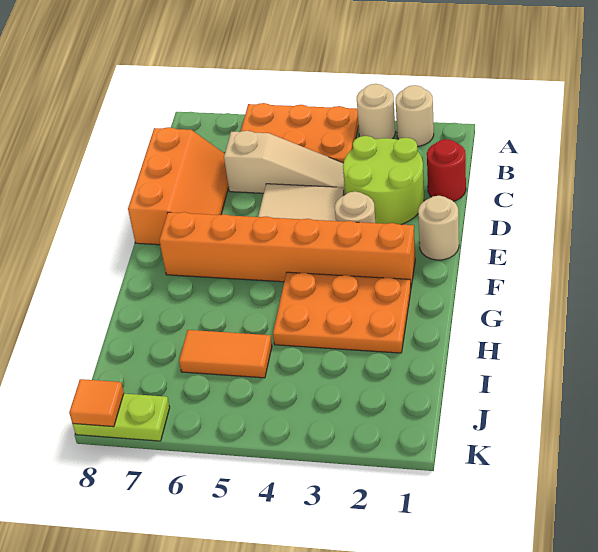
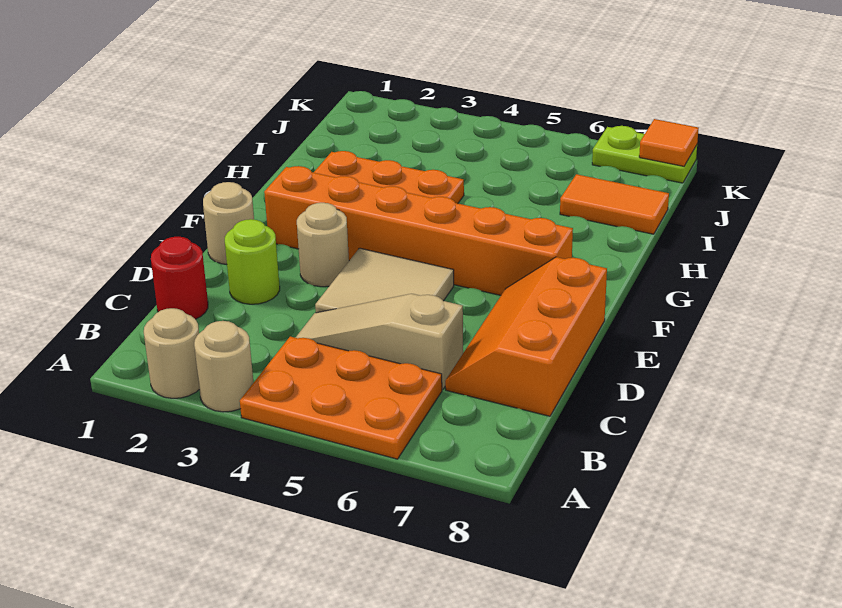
lime round brick C2:D3 level 1 -> lime round brick D2 level 1
orange tile I5:I6 level 1 -> orange tile I7:I8 level 1

